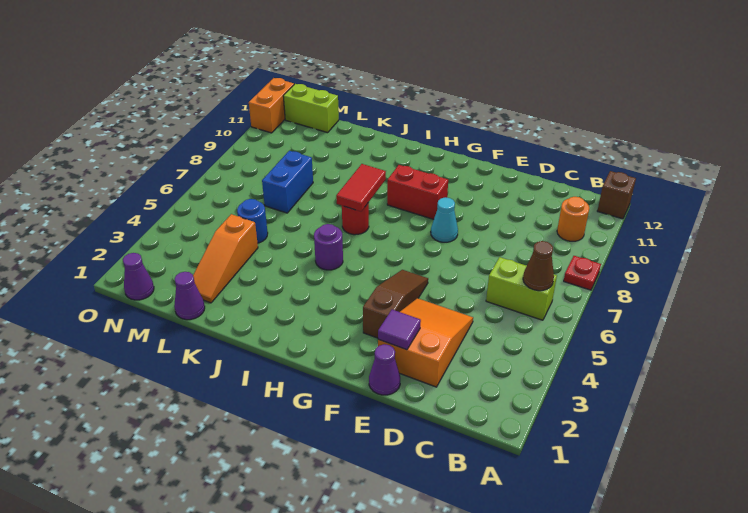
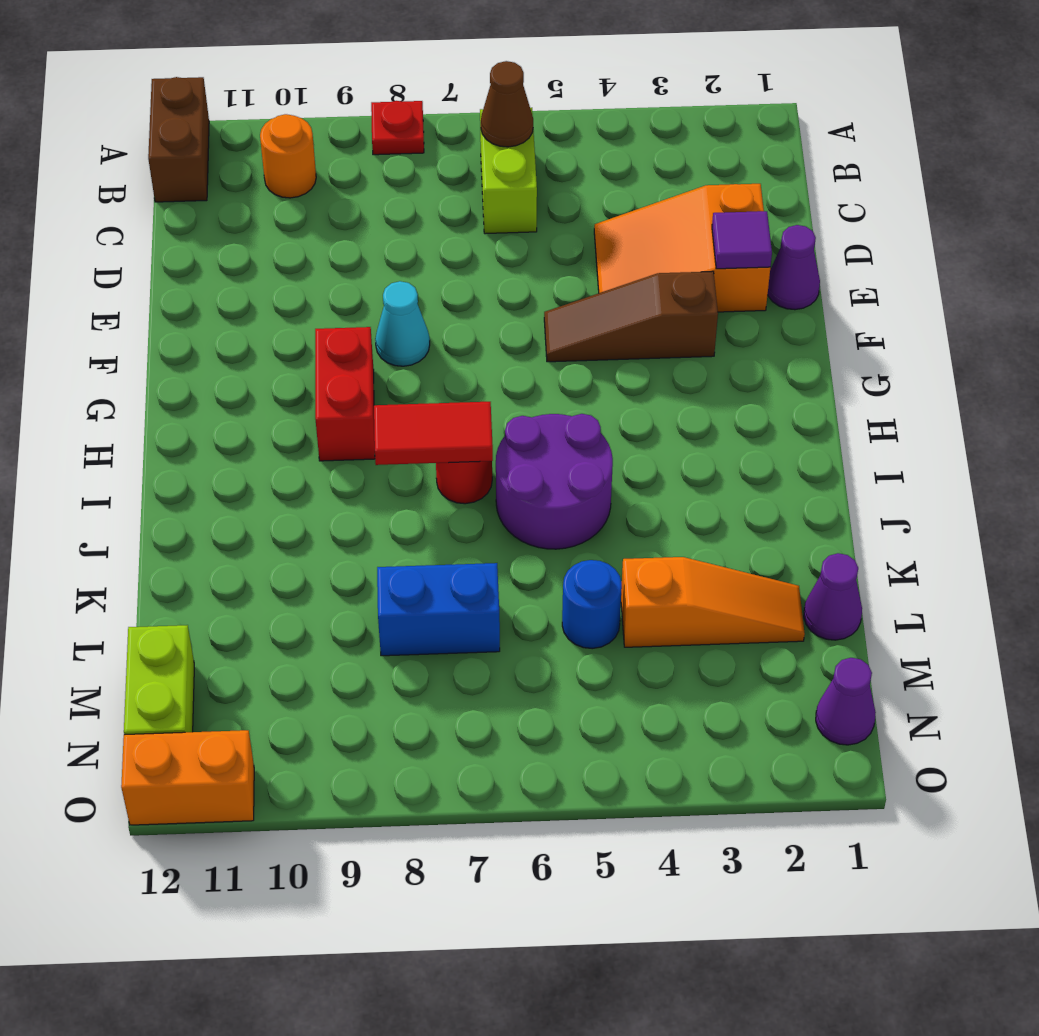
brown brick A12 level 1 -> brown brick A12:B12 level 1
purple round brick I5 level 1 -> purple round brick I5:J6 level 1

